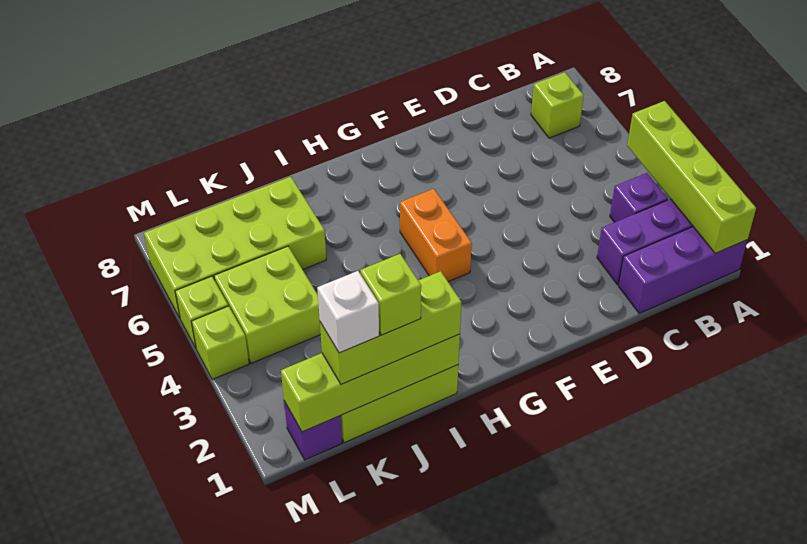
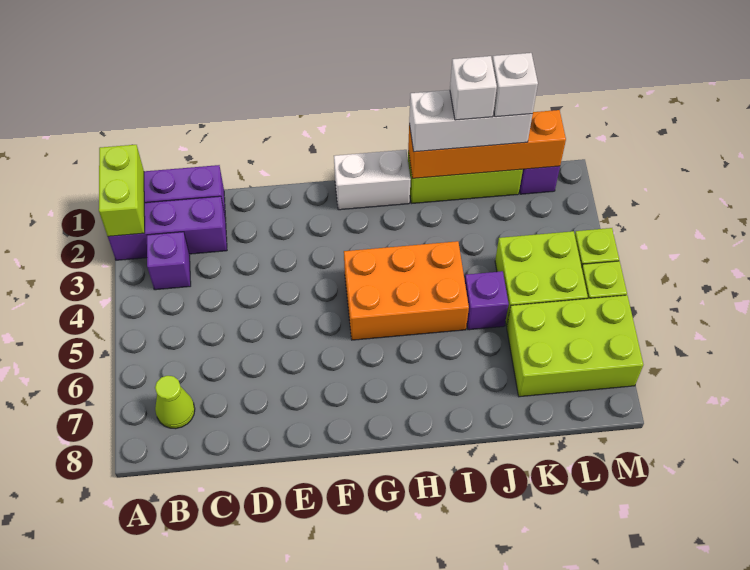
lime brick A1:A4 level 2 -> lime brick A1:A2 level 2
lime brick B7 level 1 -> lime cone B7 level 1
none -> white brick G1:H1 level 1
orange brick G4:G5 level 1 -> orange brick G4:I5 level 1
lime brick I1:L1 level 2 -> orange brick I1:L1 level 2
lime brick I1:K1 level 3 -> white brick I1:K1 level 3
lime brick J1 level 4 -> white brick J1 level 4
none -> purple brick J5 level 1
lime brick J6:M7 level 1 -> lime brick K6:M7 level 1

